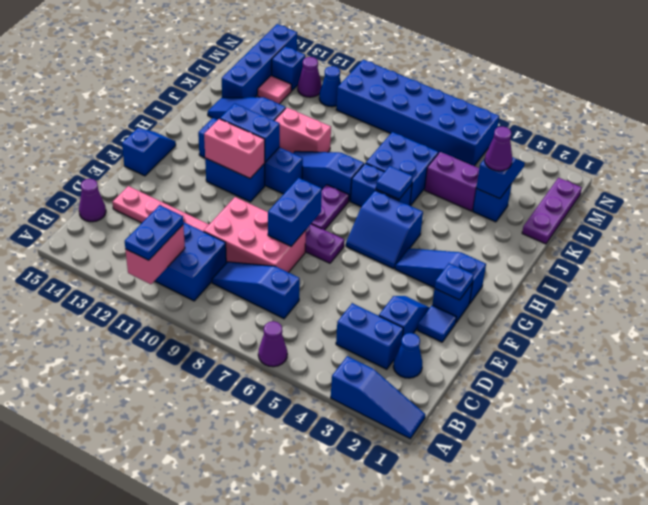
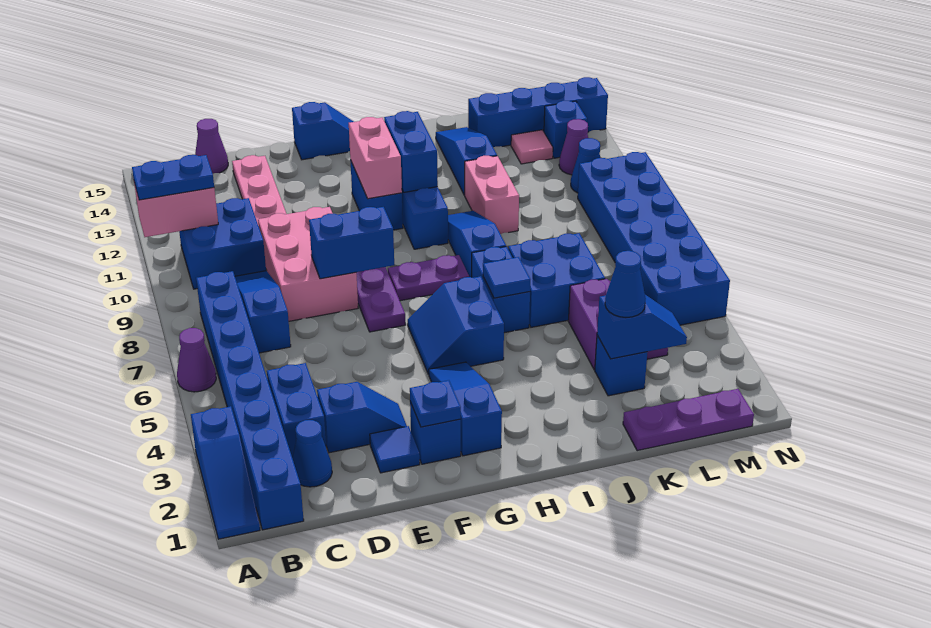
none -> blue brick B1:B8 level 1
purple cone K3 level 3 -> blue cone K3 level 3

